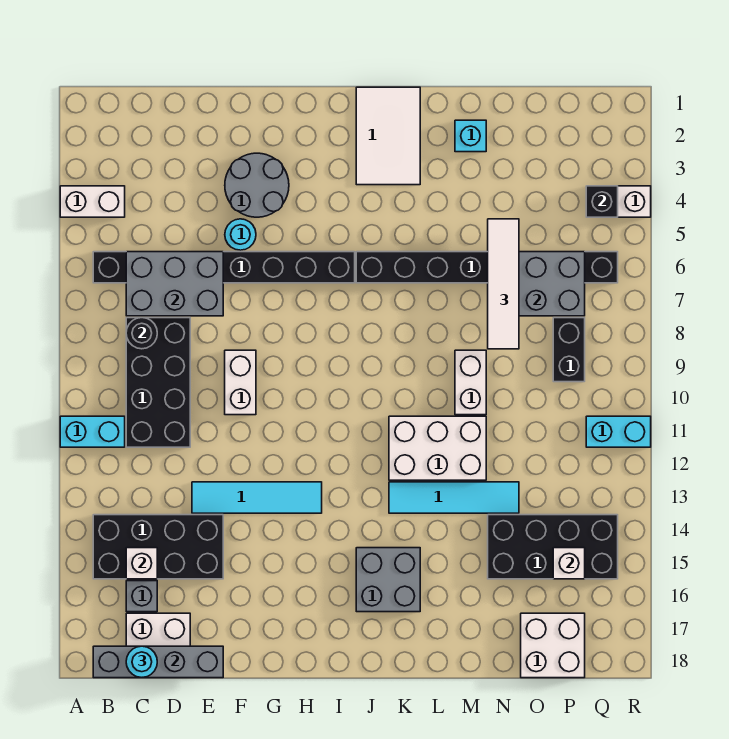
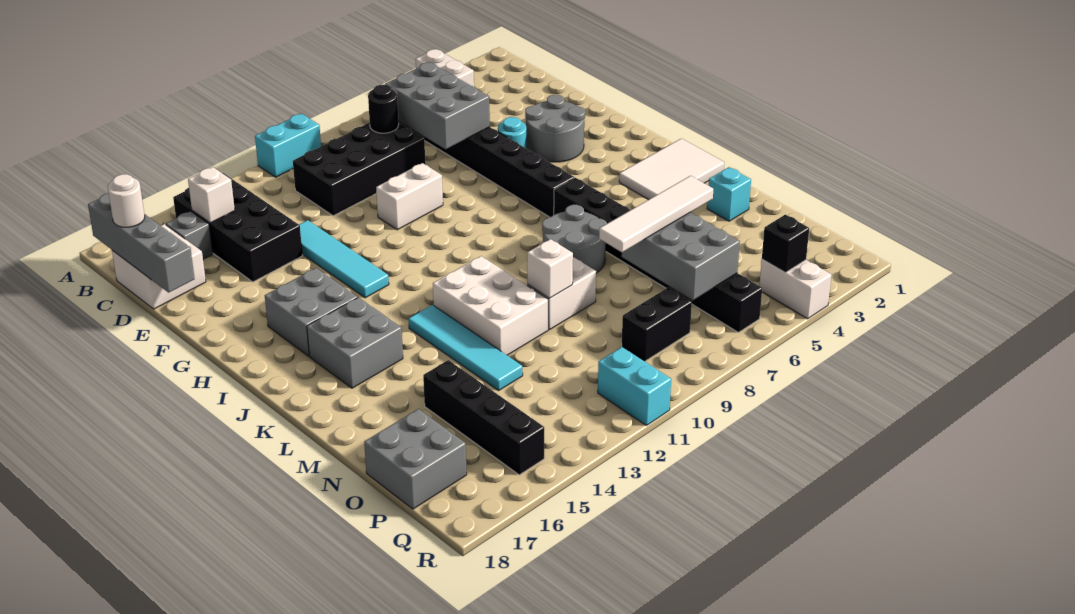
cyan brick A11:B11 level 1 -> cyan brick A10:A11 level 1
cyan round brick C18 level 3 -> white round brick C18 level 3
none -> grey brick H15:I16 level 1
none -> grey round brick K7:L8 level 1
black brick N14:Q15 level 1 -> black brick N15:Q15 level 1
white brick O17:P18 level 1 -> grey brick O17:P18 level 1
white brick P15 level 2 -> white brick M10 level 2

